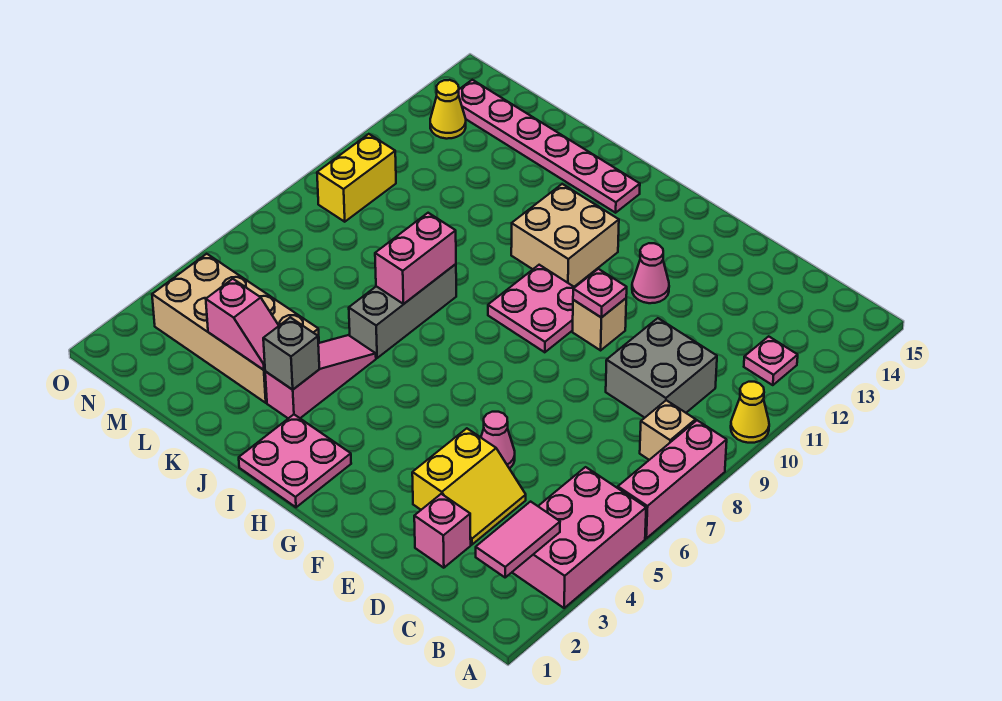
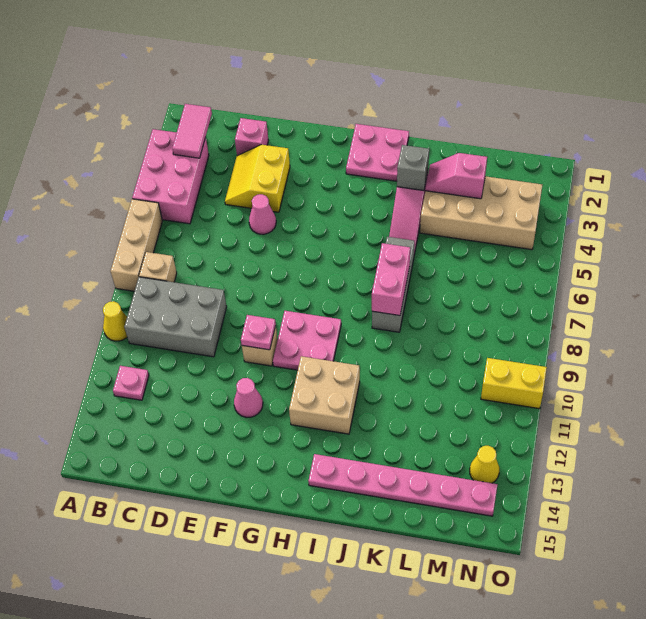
pink brick A6:A8 level 1 -> tan brick A6:A8 level 1
grey brick C9:D10 level 1 -> grey brick B9:D10 level 1
yellow brick N9:N10 level 1 -> yellow brick N10:O10 level 1

